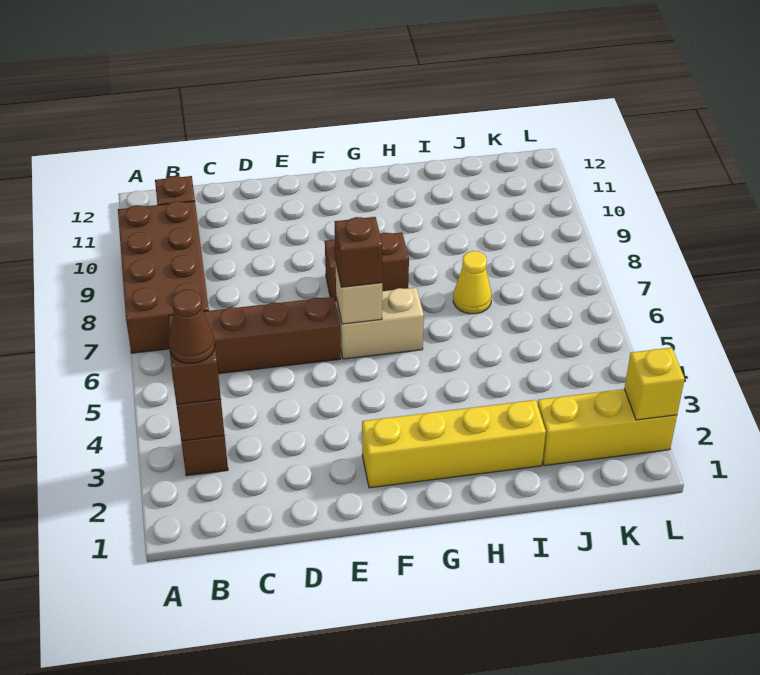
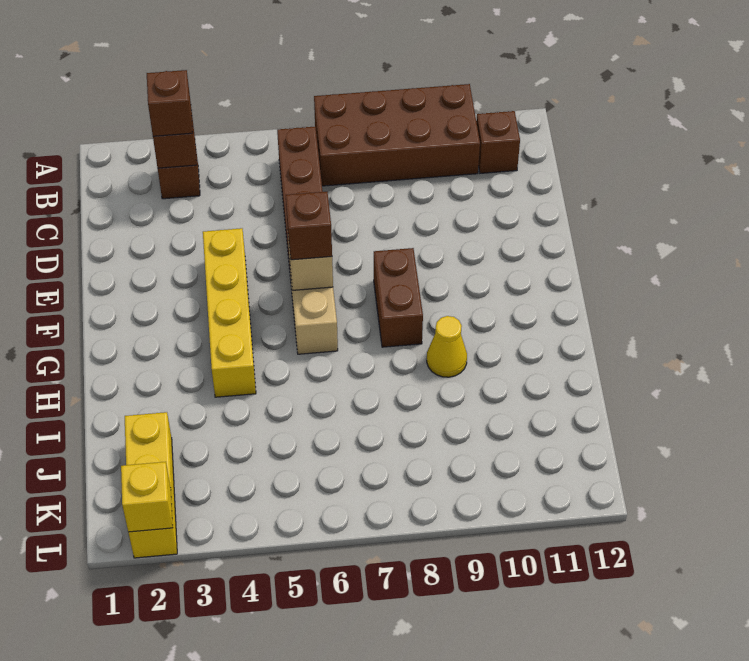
brown cone B3 level 4 -> none
yellow brick F2:I2 level 1 -> yellow brick E4:H4 level 1
yellow cone I7 level 1 -> yellow cone H9 level 1

